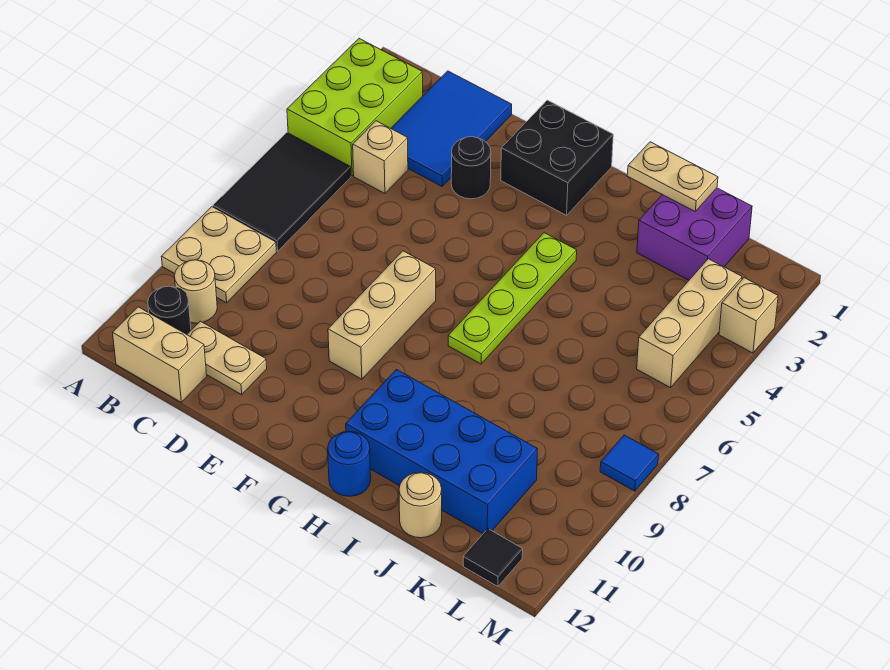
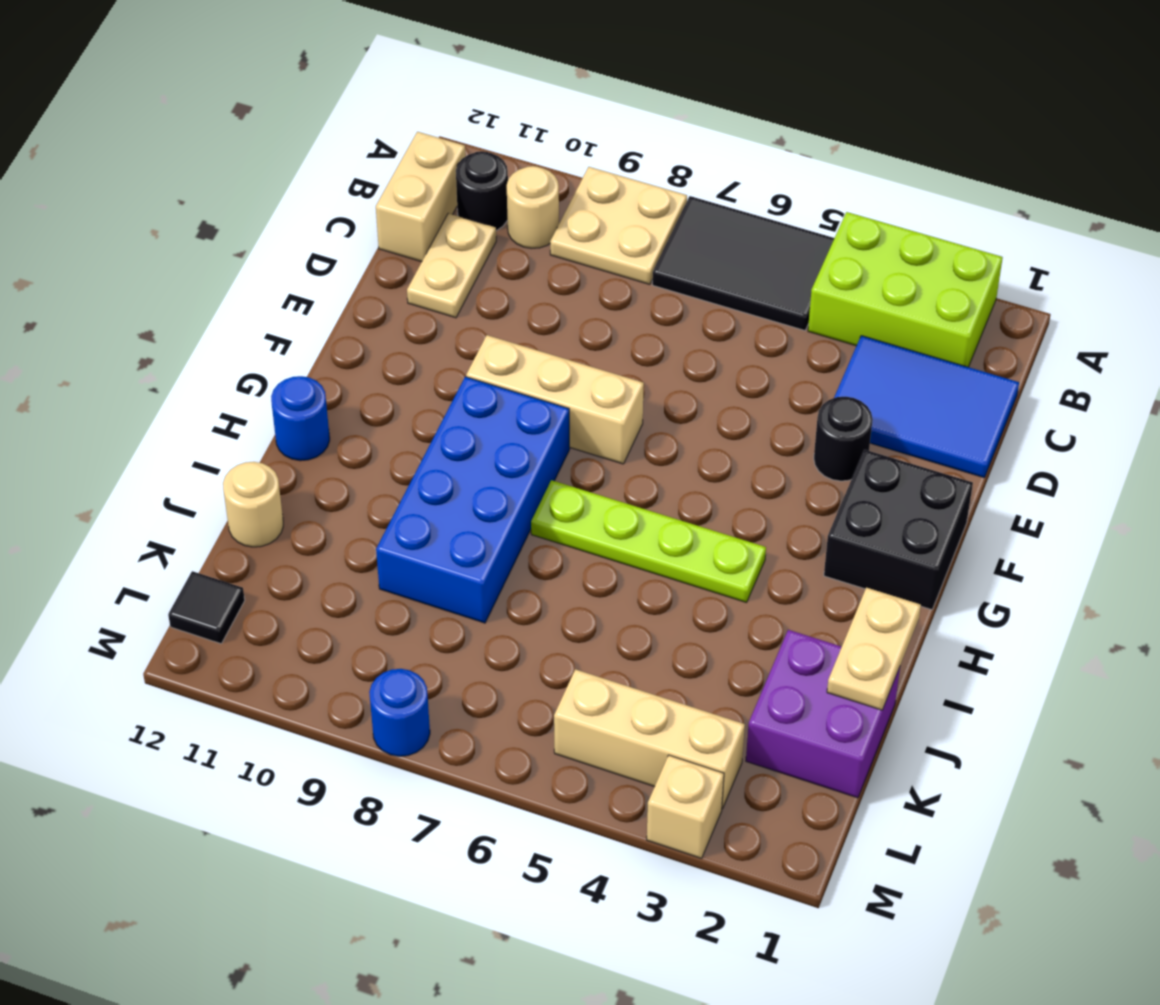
tan brick C4 level 1 -> none
blue brick H10:K11 level 1 -> blue brick G8:J9 level 1
blue tile M8 level 1 -> blue round brick M8 level 1

